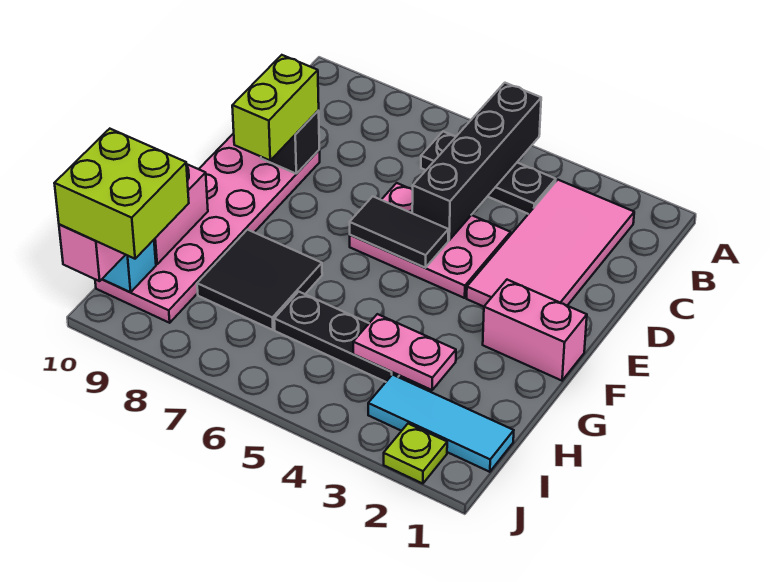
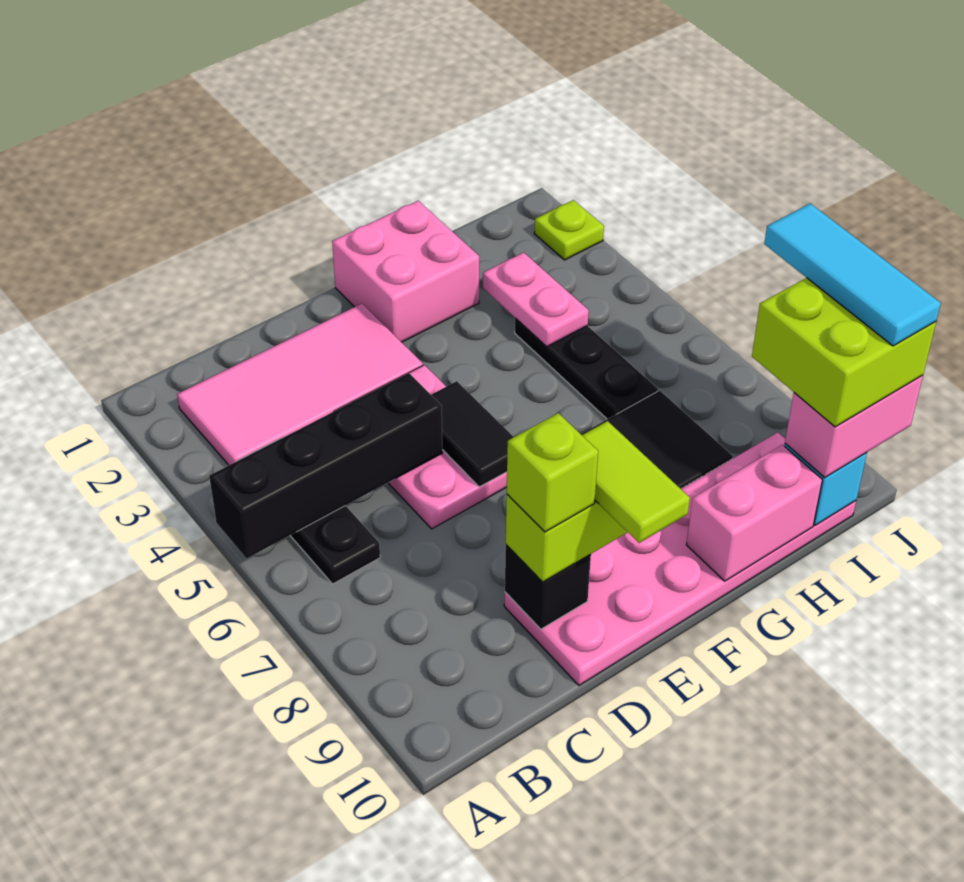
none -> lime brick D9 level 4
none -> lime tile E9:E10 level 4
pink brick F1:F2 level 1 -> pink brick F1:G2 level 1
cyan tile I1:I3 level 1 -> cyan tile J8:J10 level 5

